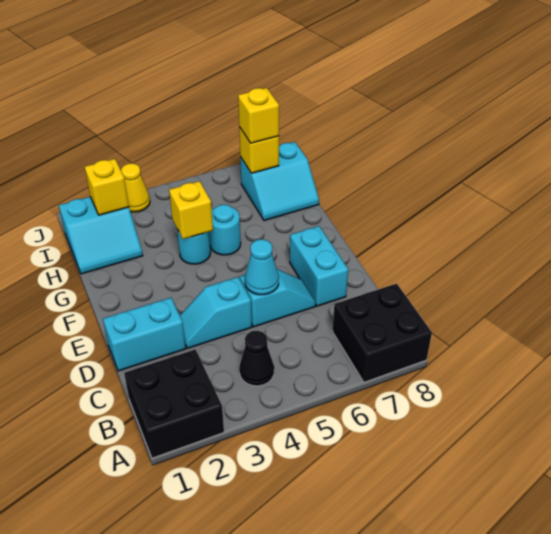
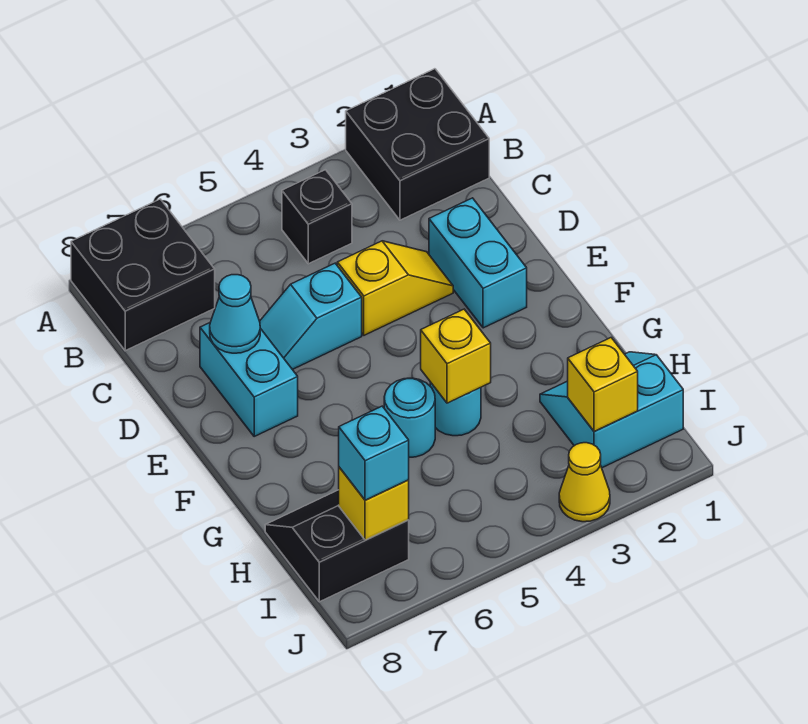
black cone B4 level 1 -> black brick B4 level 1
cyan brick D1:D2 level 1 -> cyan brick D2:E2 level 1
cyan slope D3:D4 level 1 top 4 -> yellow slope D3:D4 level 1 top 4
cyan cone D5 level 2 -> cyan cone D7 level 2
cyan slope H7:I8 level 1 top I -> black slope H7:I8 level 1 top I
yellow brick I7 level 3 -> cyan brick I7 level 3

